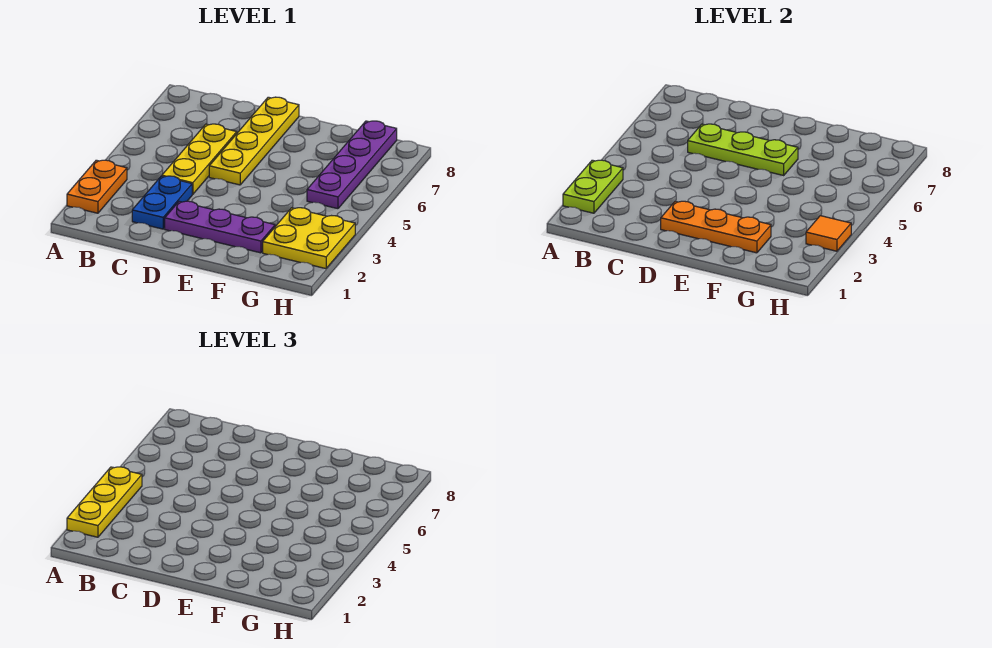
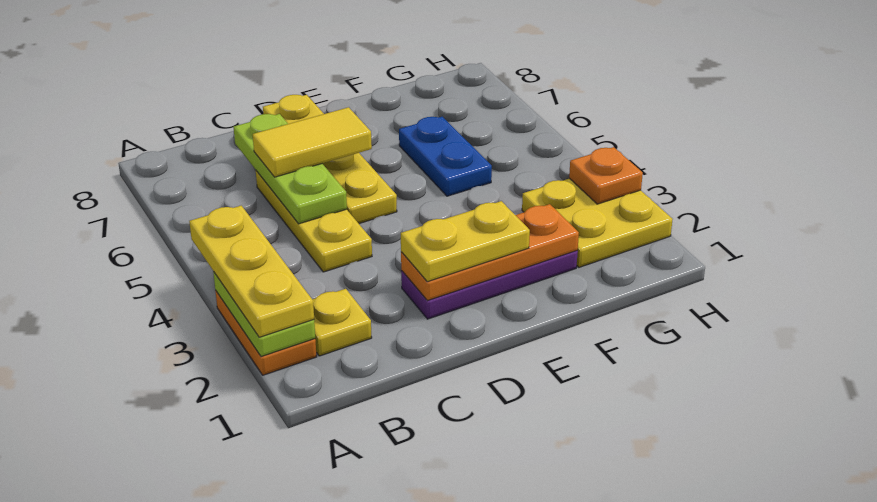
none -> yellow plate B2 level 1
blue plate C2:C3 level 1 -> blue plate F5:F6 level 1
lime plate C6:E6 level 2 -> lime plate C5:C7 level 2
none -> yellow tile C6:D6 level 3
none -> yellow plate D2:E2 level 3
purple plate G5:G8 level 1 -> none
orange tile H3 level 2 -> orange plate H3 level 2

